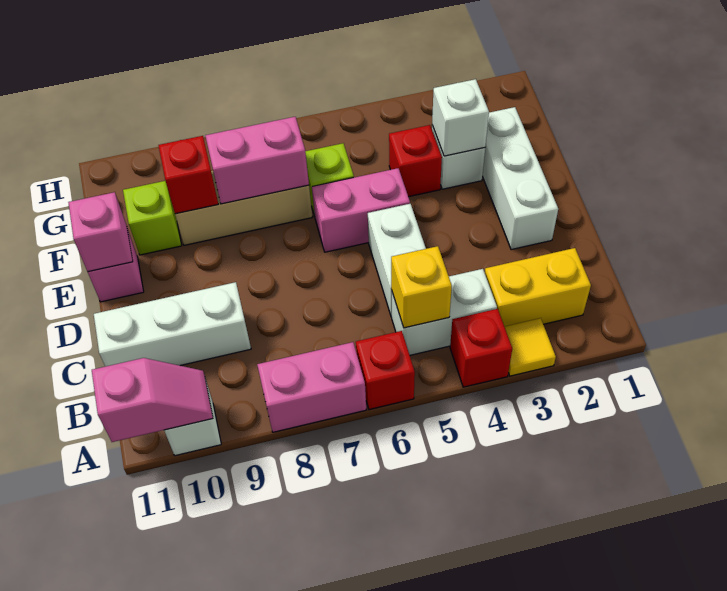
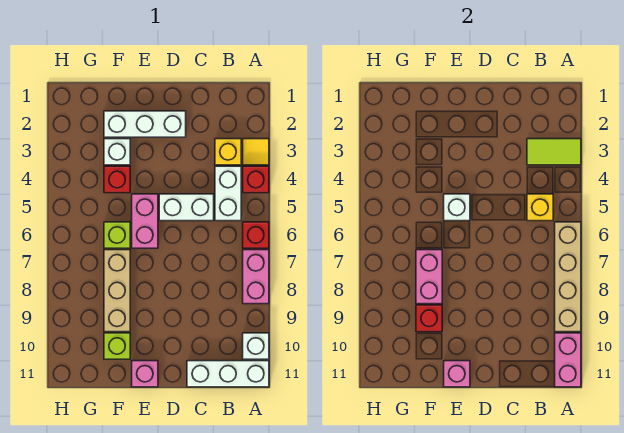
none -> lime tile A3:B3 level 2
none -> tan brick A6:A9 level 2
pink slope A10:A11 level 2 top 11 -> pink brick A10:A11 level 2
yellow brick B2:B3 level 1 -> yellow brick B3 level 1
white brick C9:C11 level 1 -> white brick A11:C11 level 1
white brick F3 level 2 -> white brick E5 level 2

